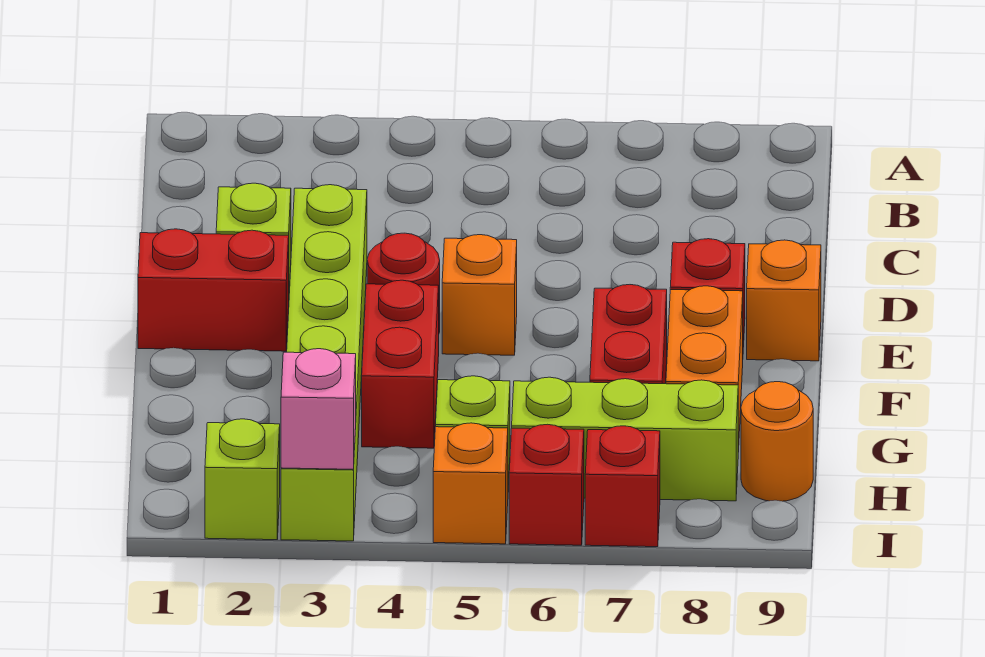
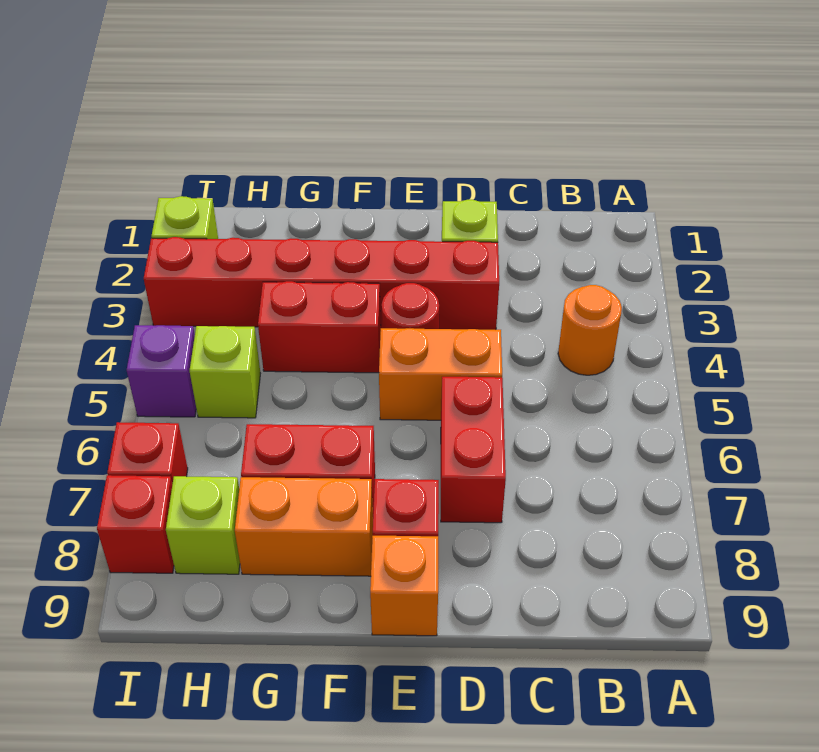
lime brick D3:I3 level 1 -> red brick D3:I3 level 1
red brick E1:E2 level 1 -> red brick D6:D7 level 1
orange brick E5 level 1 -> orange brick D5:E5 level 1
lime brick H6:H8 level 1 -> lime brick H8 level 1
orange round brick H9 level 1 -> orange round brick B4 level 1
pink brick I3 level 2 -> none
orange brick I5 level 1 -> purple brick I5 level 1
red brick I6 level 1 -> red brick I8 level 1

